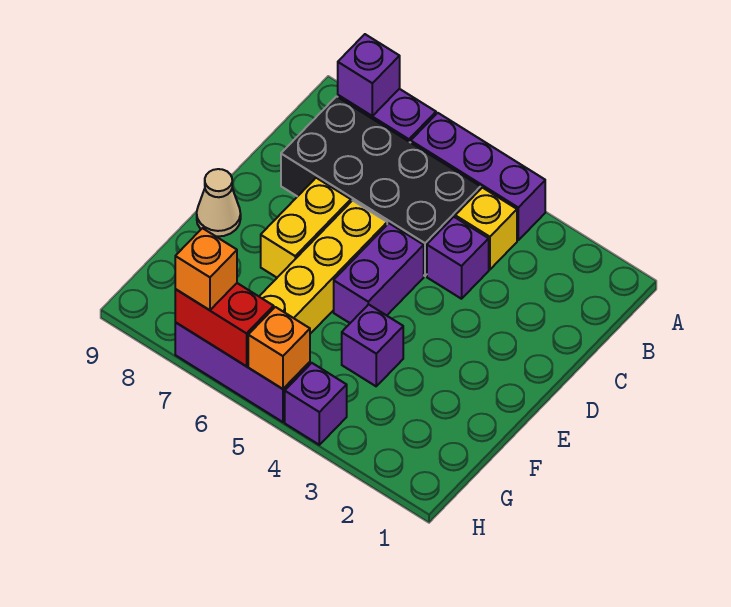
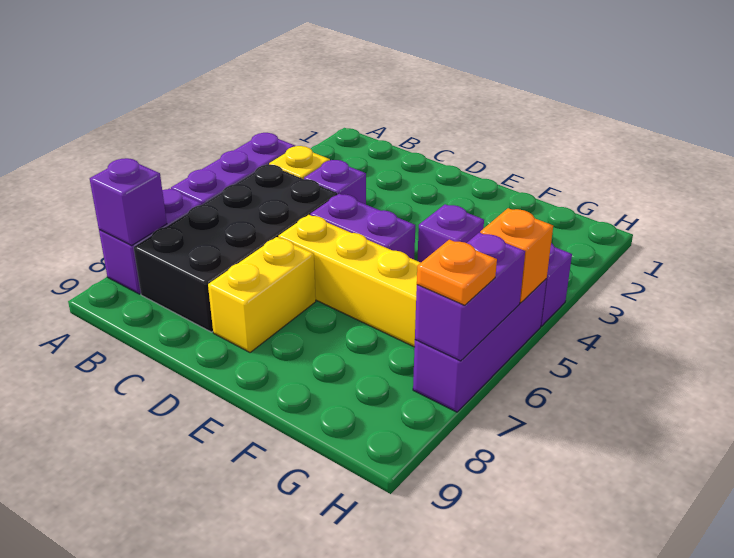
yellow brick D7:E7 level 1 -> yellow brick D7:D8 level 1
tan cone E9 level 1 -> none
red brick H6:H7 level 2 -> purple brick H6:H7 level 2
orange brick H7 level 3 -> orange plate H7 level 3

